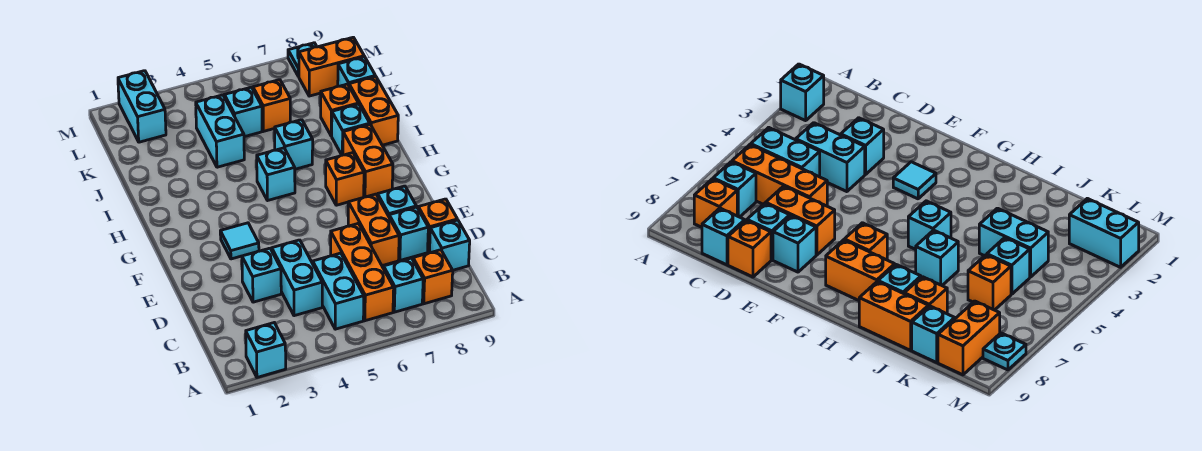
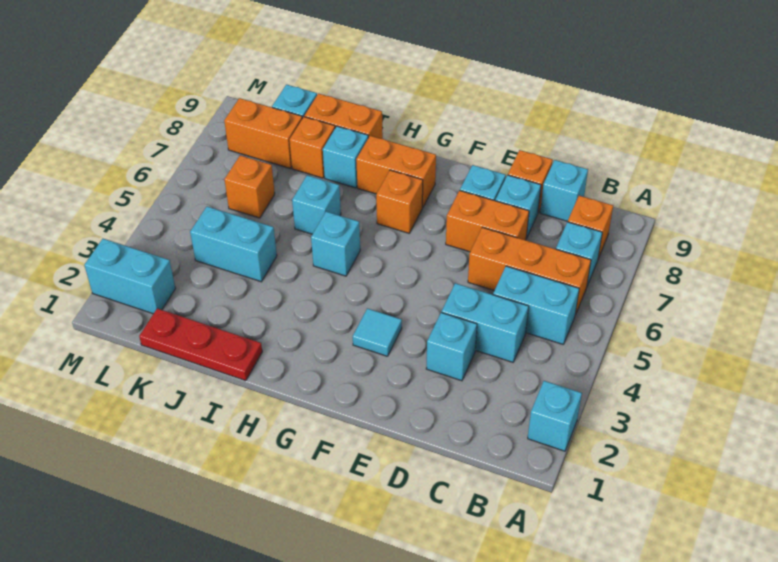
none -> red plate I1:K1 level 1
cyan brick K5 level 1 -> none
orange brick L8:L9 level 1 -> orange brick K8:L8 level 1
cyan plate M8 level 1 -> none

